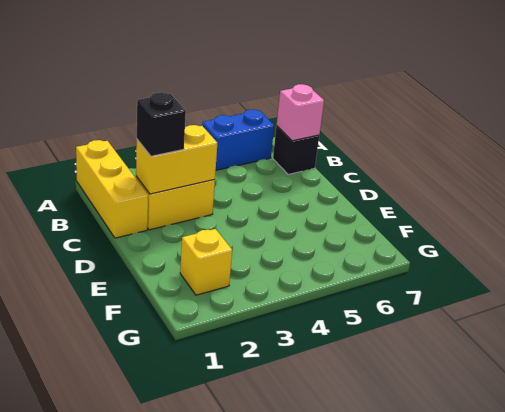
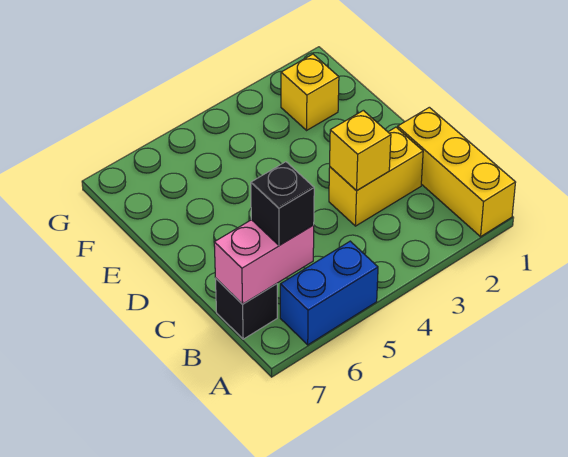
pink brick B7 level 2 -> pink brick B6:B7 level 2
yellow brick C2:C3 level 2 -> yellow brick C3 level 2
black brick C2 level 3 -> black brick B6 level 3

